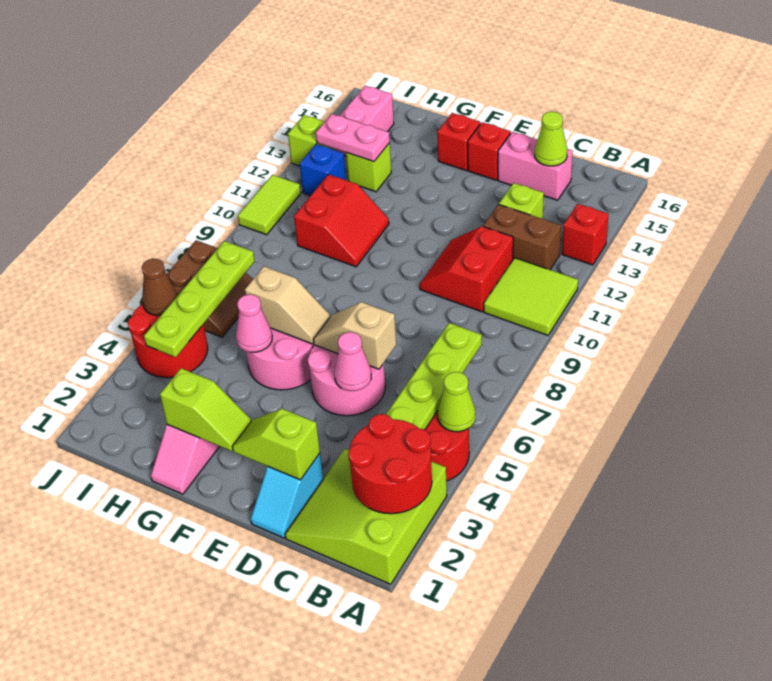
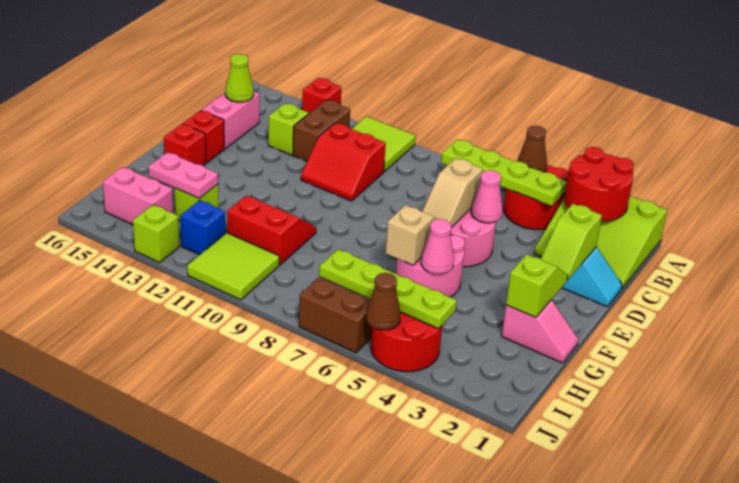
lime cone A5 level 2 -> brown cone A5 level 2
pink plate H13:I13 level 2 -> pink plate H13:H14 level 2
lime tile J10:J11 level 1 -> lime tile I10:J11 level 1

